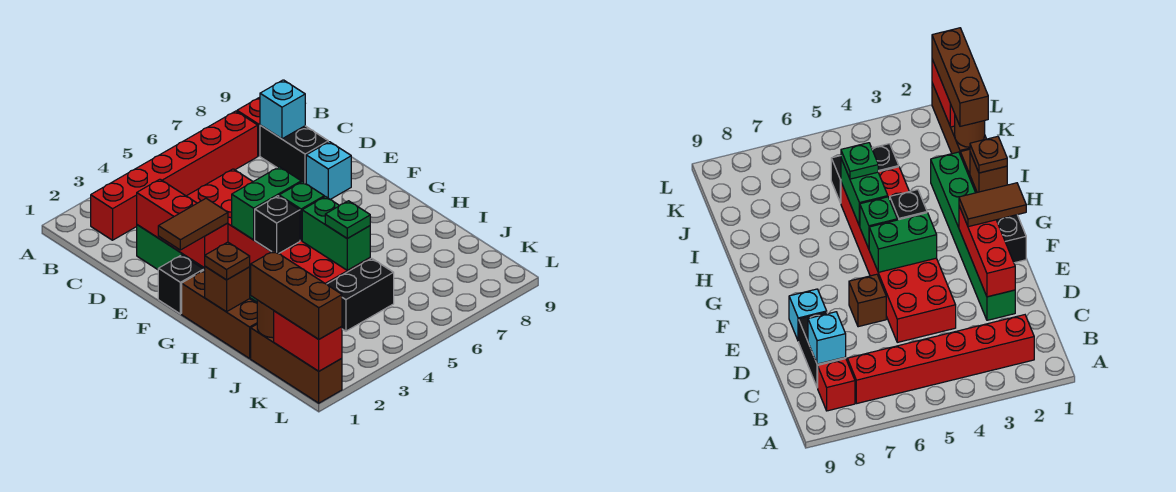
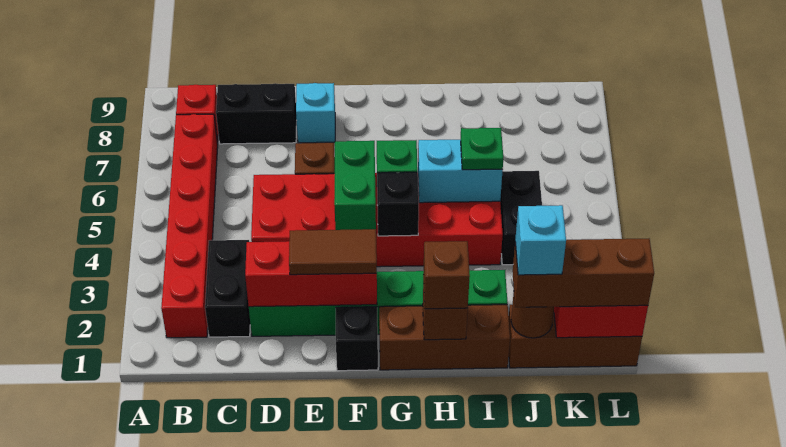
none -> black brick C2:C3 level 1
cyan brick C8 level 2 -> cyan brick J1 level 4
brown tile F1:F2 level 3 -> brown tile E2:F2 level 3
brown plate H1 level 3 -> brown brick H1 level 3
green brick H5:I5 level 2 -> cyan brick H5:I5 level 2

